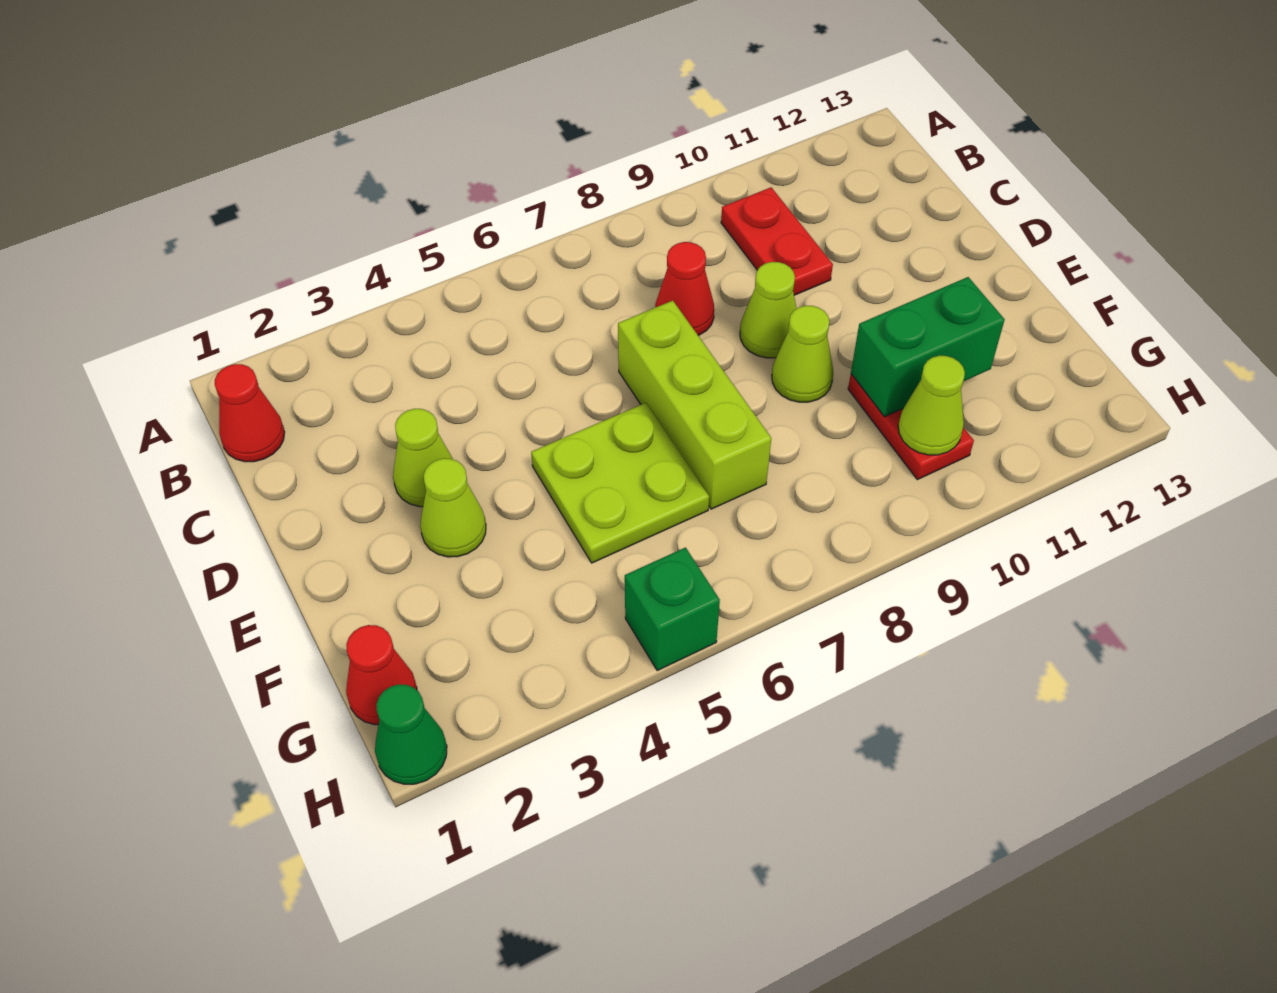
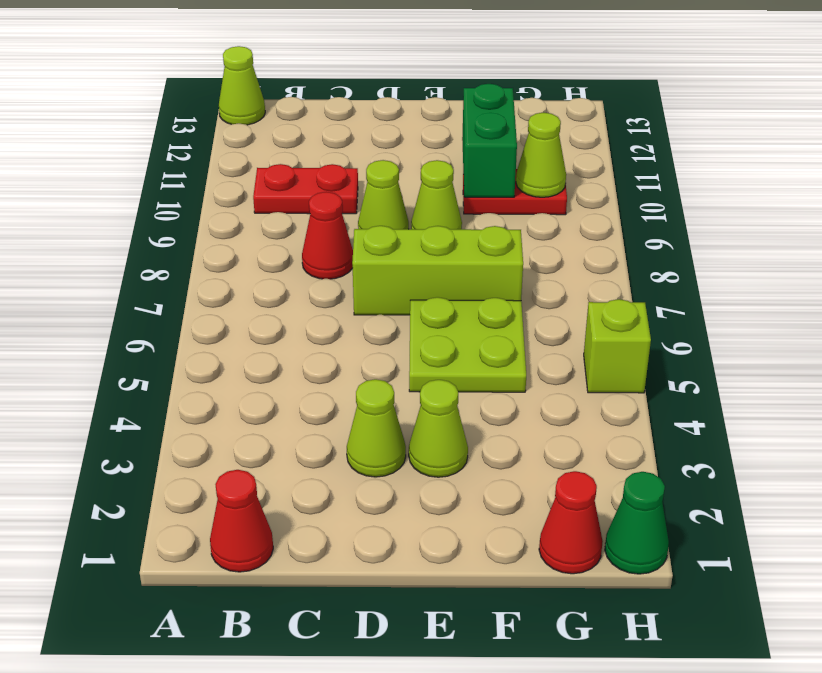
none -> lime cone A13 level 1
green brick H5 level 1 -> lime brick H5 level 1

